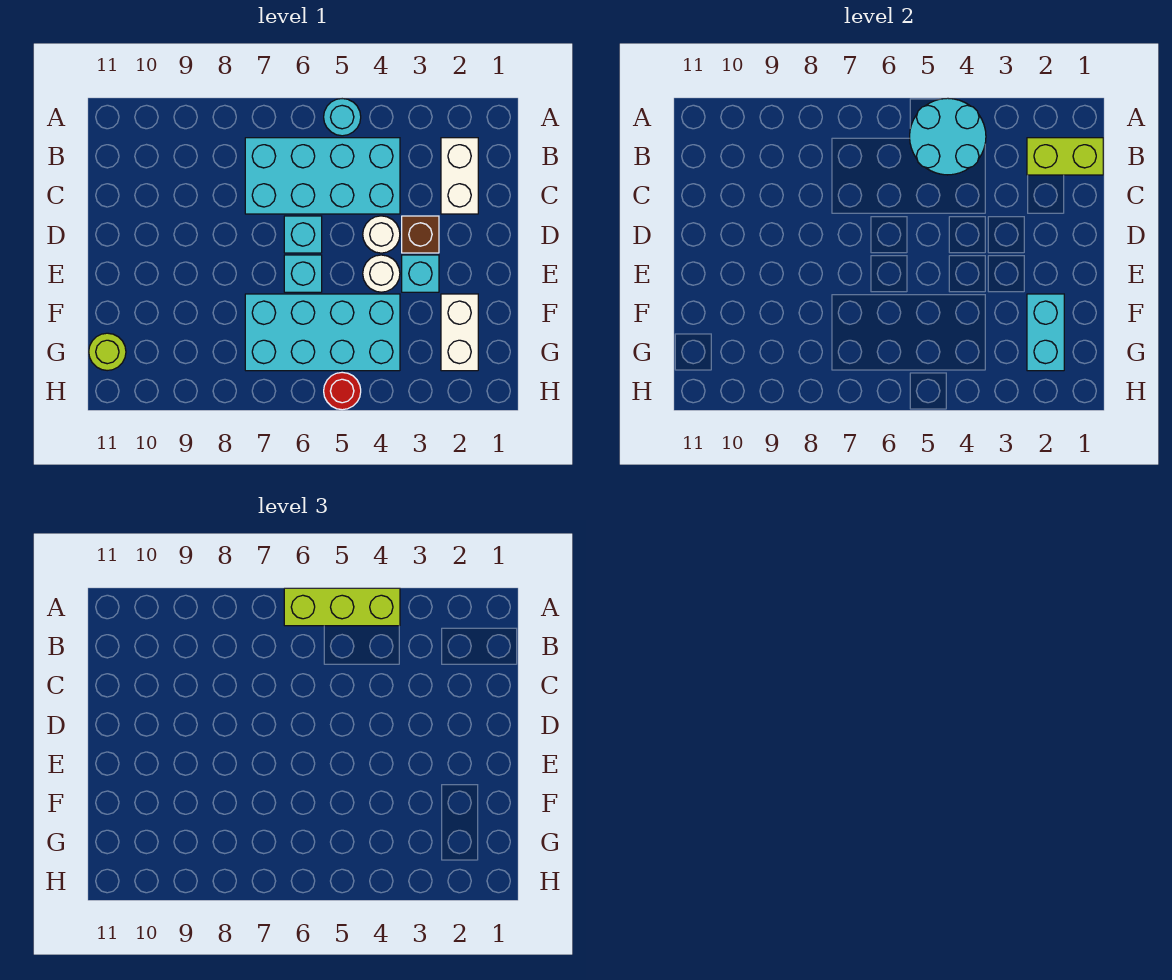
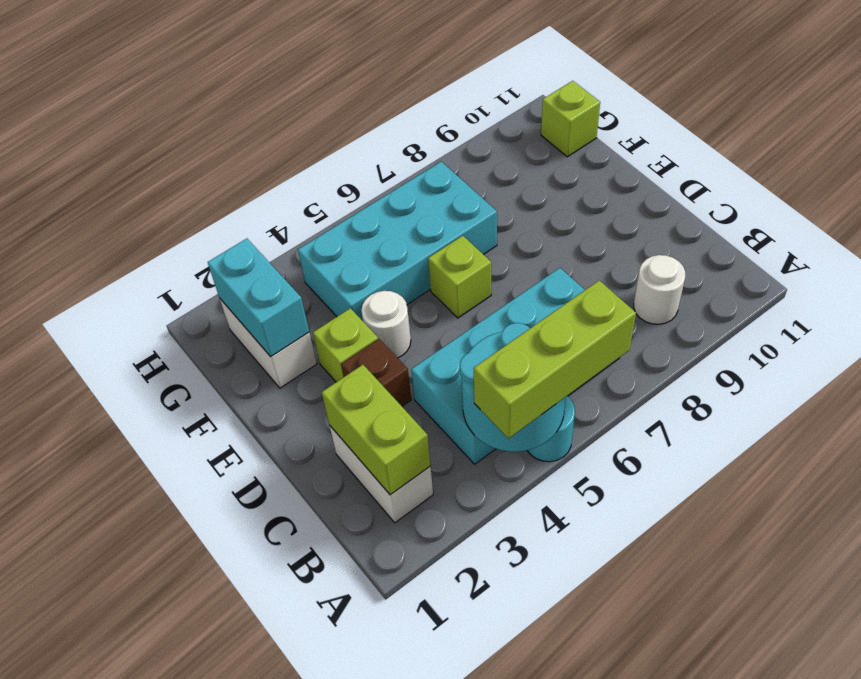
lime brick B1:B2 level 2 -> lime brick B2:C2 level 2
white round brick D4 level 1 -> white round brick B9 level 1
cyan brick D6 level 1 -> none
cyan brick E3 level 1 -> lime brick E3 level 1
cyan brick E6 level 1 -> lime brick E6 level 1
lime round brick G11 level 1 -> lime brick G11 level 1
red round brick H5 level 1 -> none

